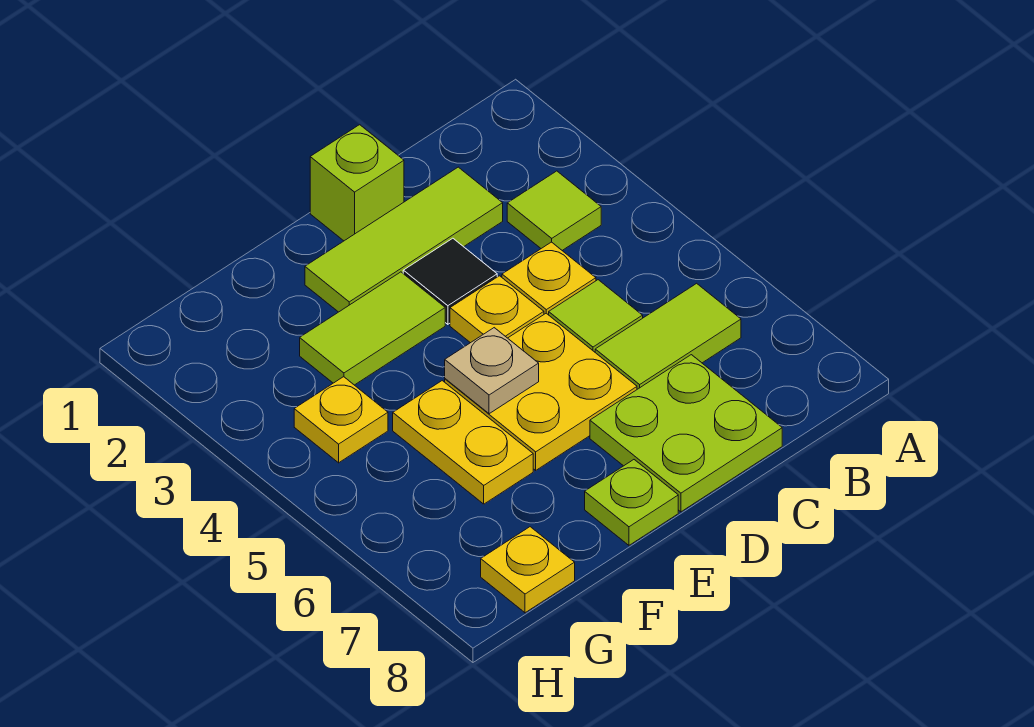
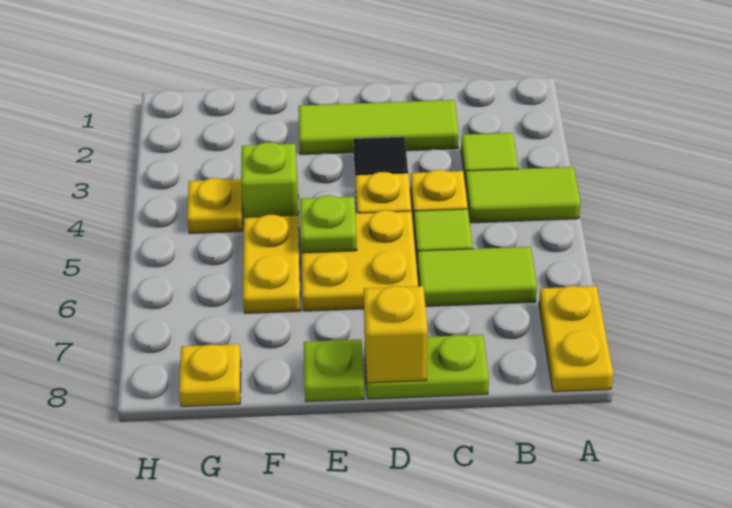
none -> yellow plate A7:A8 level 1
lime plate C7:D8 level 1 -> lime plate C8:D8 level 1
lime brick D1 level 1 -> lime brick F4 level 1
none -> yellow brick D8 level 2
lime tile E3:F3 level 1 -> lime tile A4:B4 level 1
tan plate E5 level 2 -> lime plate E5 level 2

